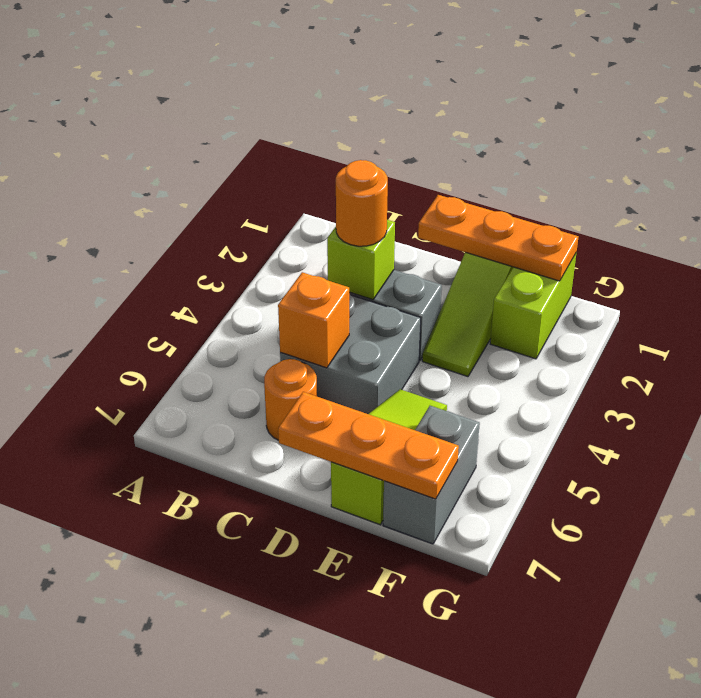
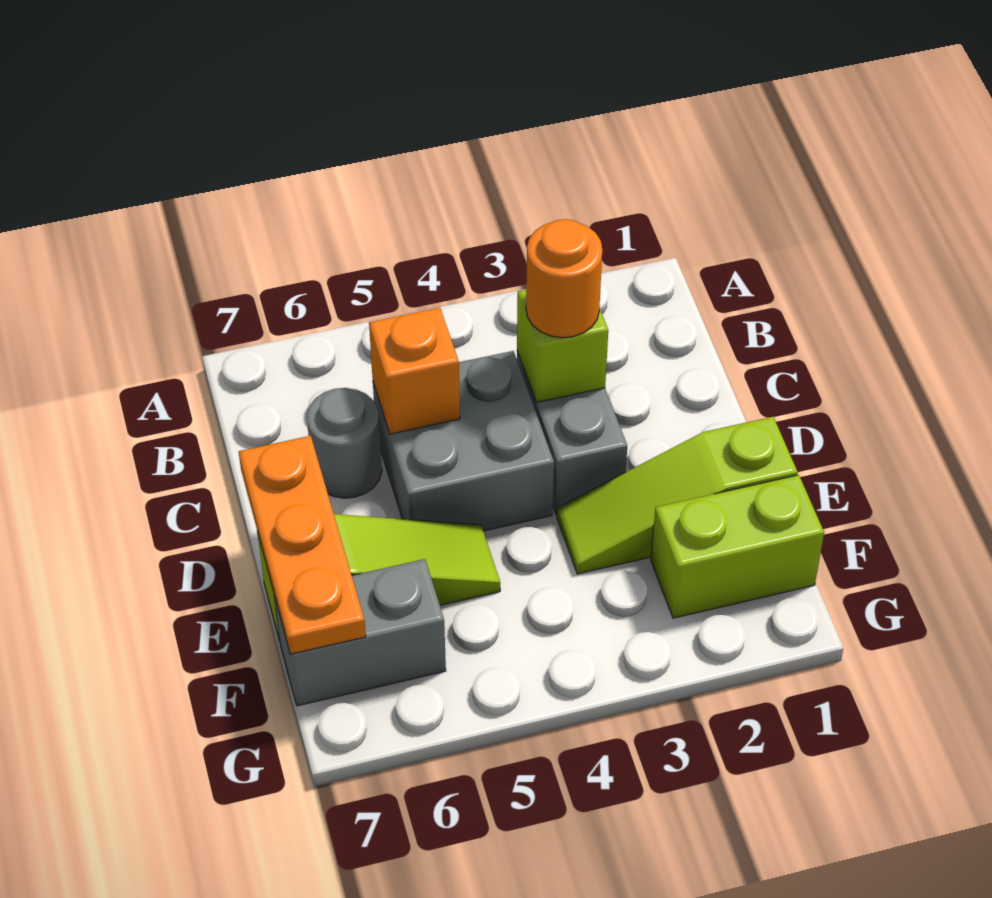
orange round brick C6 level 1 -> grey round brick C6 level 1
orange plate D1:F1 level 2 -> none

